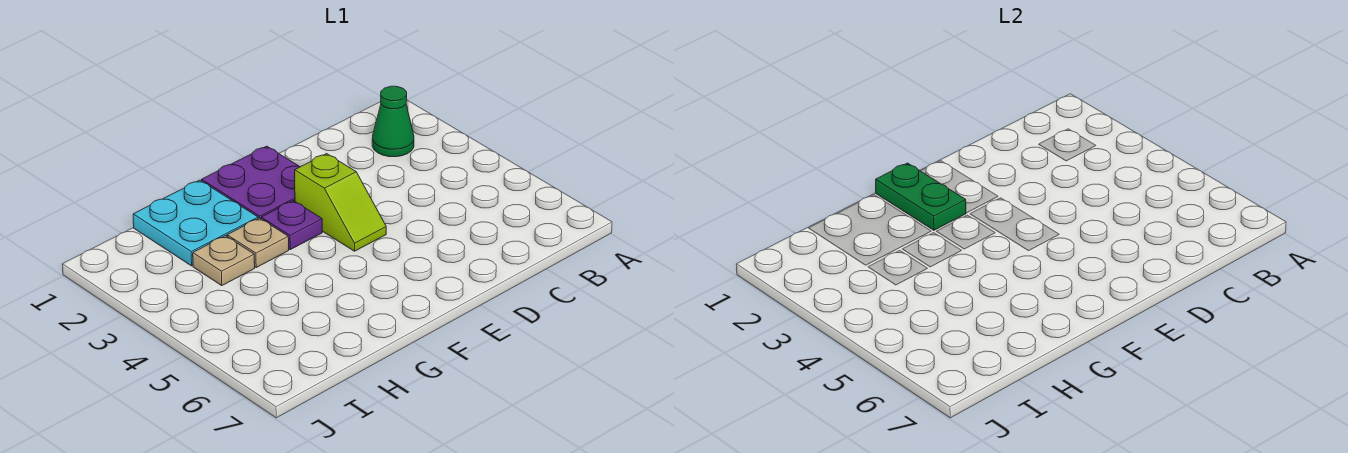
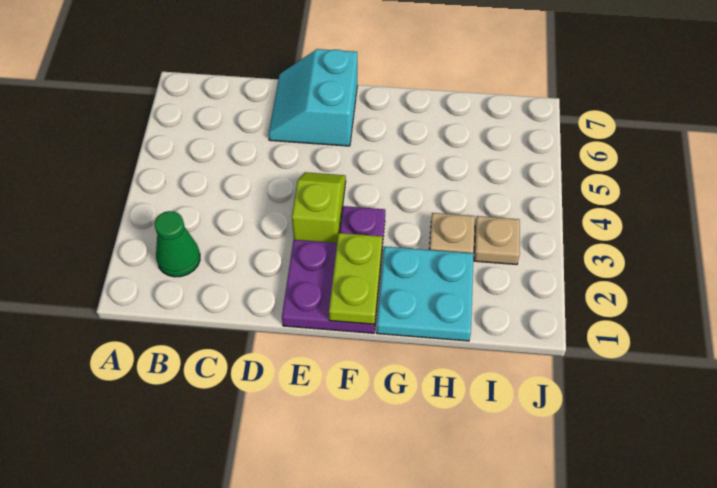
none -> cyan slope D6:E7 level 1 top E
green plate F1:F2 level 2 -> lime plate F1:F2 level 2
tan plate G3 level 1 -> tan plate I3 level 1

